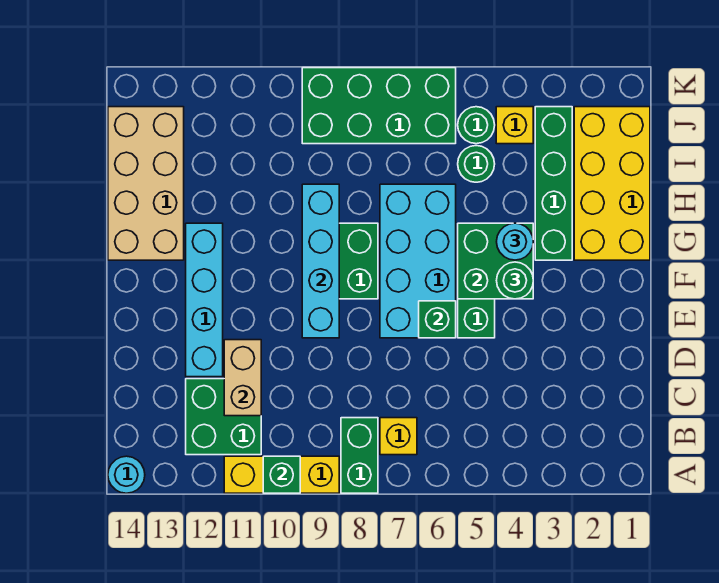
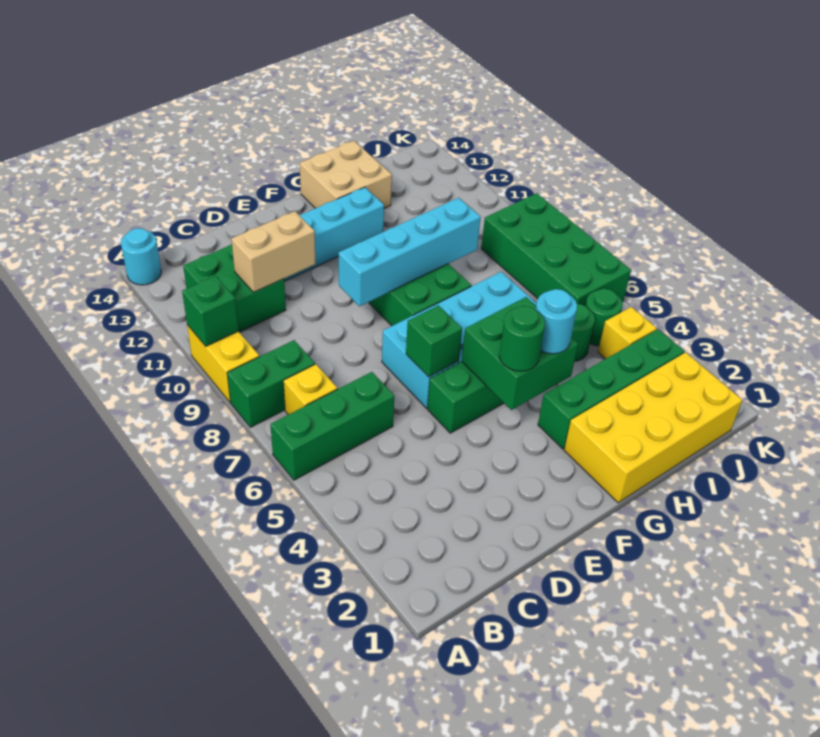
none -> green brick A6:C6 level 1
yellow brick A9:A11 level 1 -> yellow brick A9:A10 level 1
tan brick G13:J14 level 1 -> tan brick G13:H14 level 1

